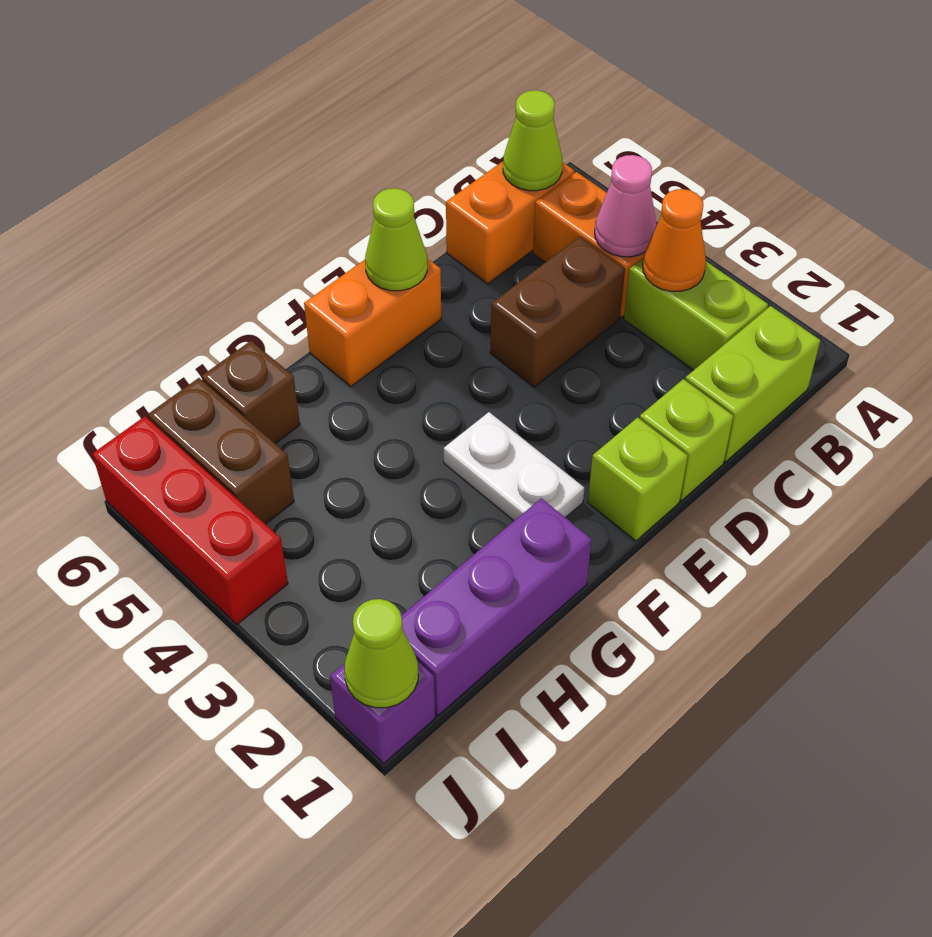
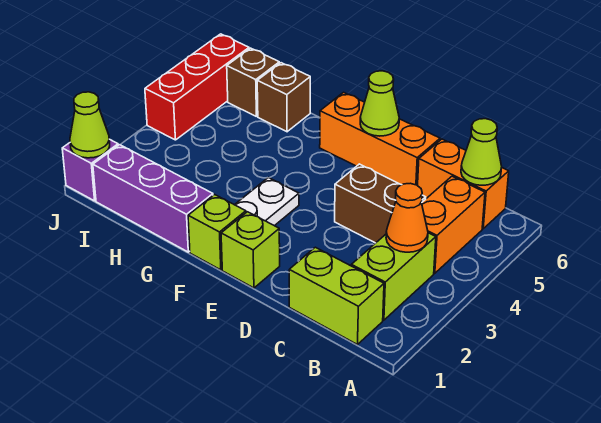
pink cone B4 level 2 -> none
lime brick D1 level 1 -> lime brick F1 level 1
orange brick E6:F6 level 1 -> orange brick D6:F6 level 1
brown brick I5:I6 level 1 -> brown brick I6 level 1

